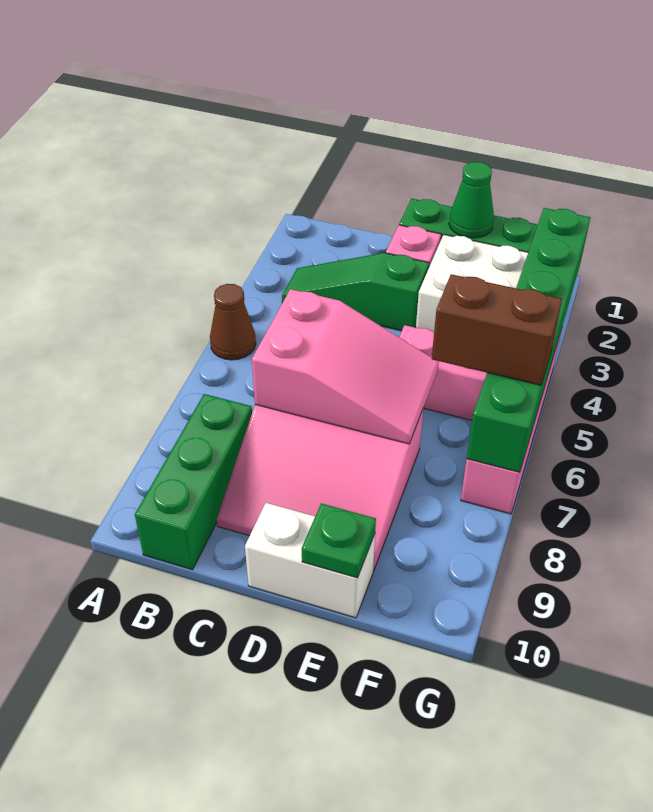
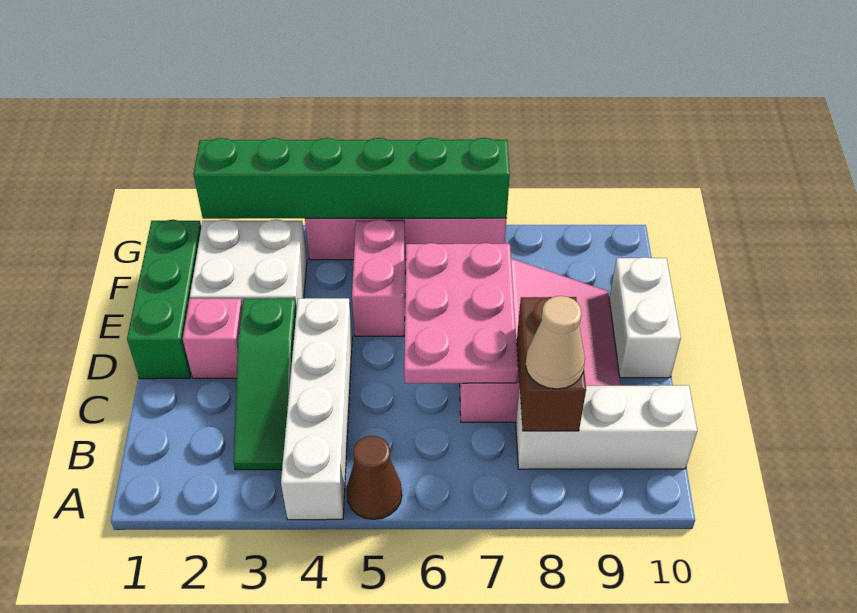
none -> white brick A4:D4 level 1
green brick B8:B10 level 1 -> white brick B8:B10 level 1
none -> tan cone B8 level 3
pink slope C6:E7 level 2 top C -> pink plate C6:E7 level 2
green cone E1 level 2 -> none
green plate E10 level 2 -> none
brown brick F6:G6 level 3 -> brown brick B8:C8 level 2

